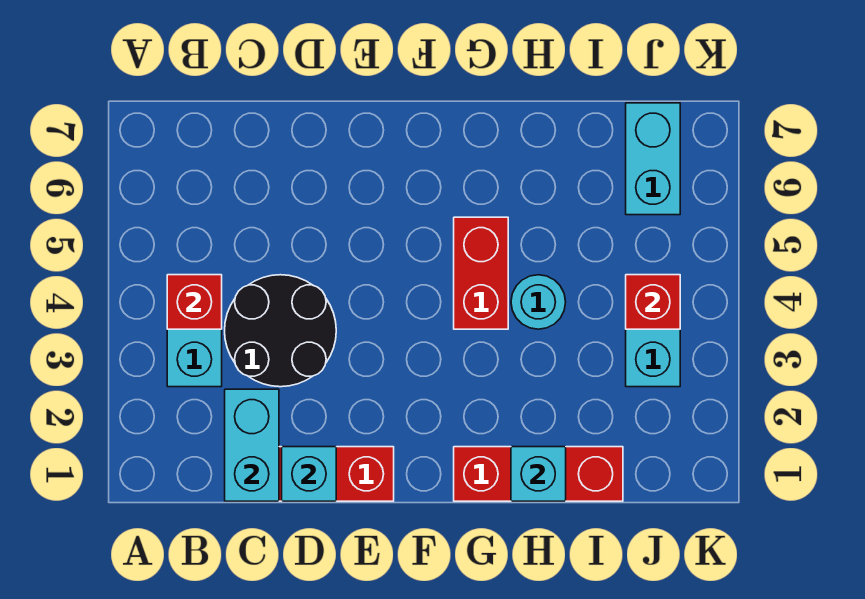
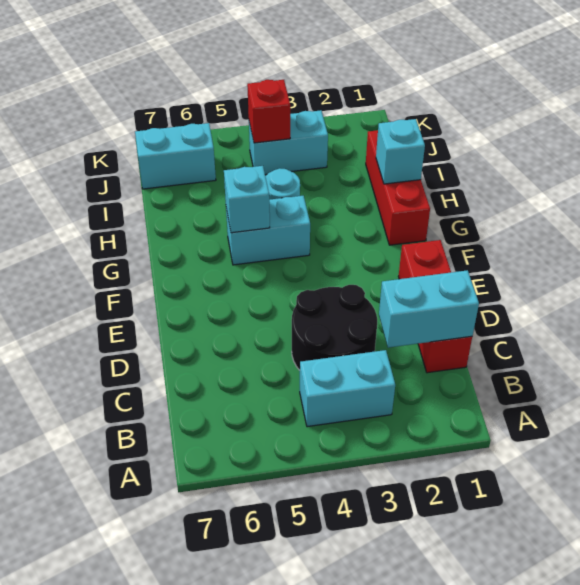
red brick B4 level 2 -> none
cyan brick D1 level 2 -> cyan brick G5 level 2
red brick G4:G5 level 1 -> cyan brick G4:G5 level 1

